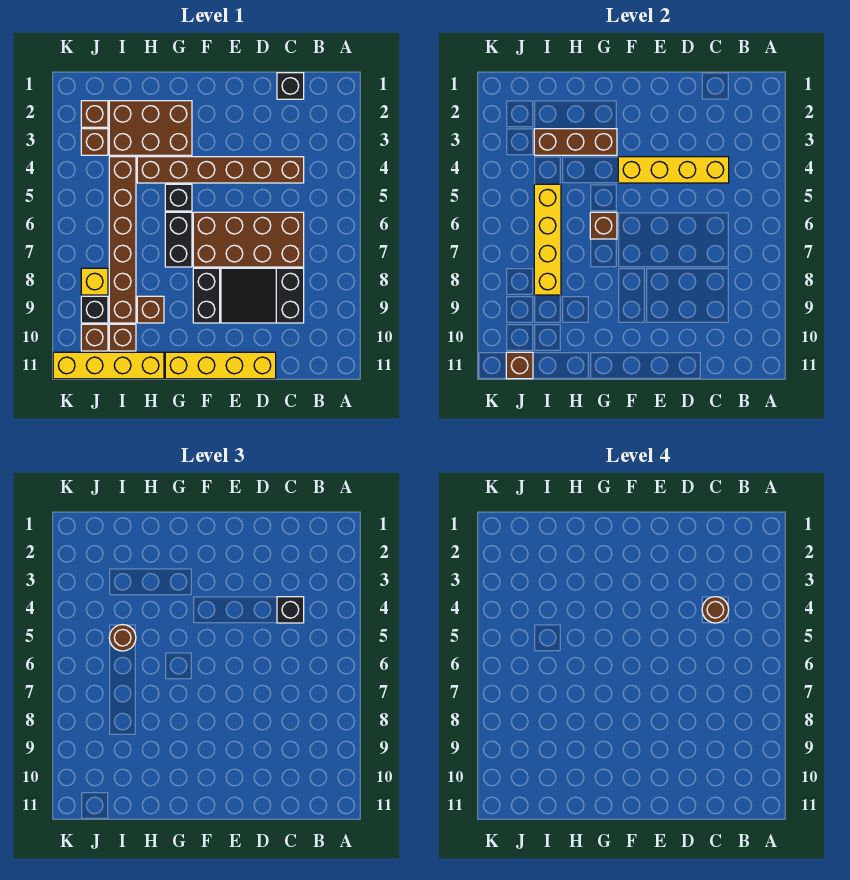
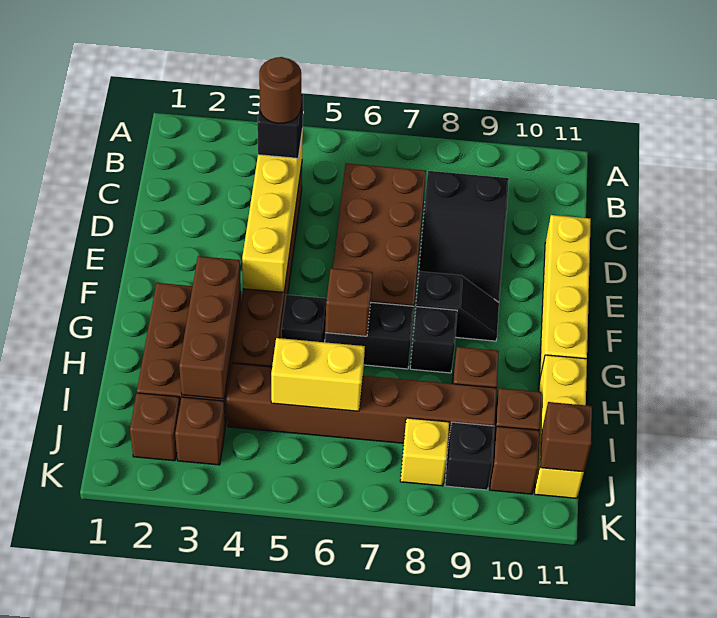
black brick C1 level 1 -> black brick G8 level 1
black brick F8:F9 level 1 -> black slope F8:F9 level 1 top 8
yellow brick H11:K11 level 1 -> yellow brick H11:J11 level 1
yellow brick I5:I8 level 2 -> yellow brick I5:I6 level 2
brown round brick I5 level 3 -> none

